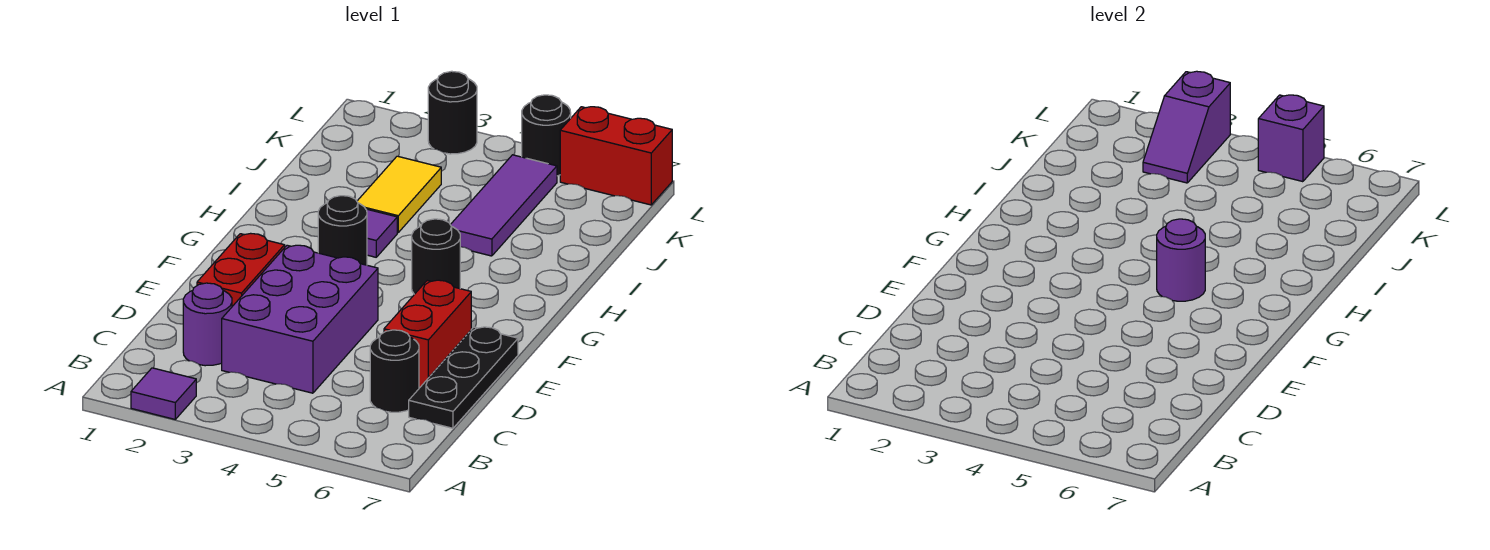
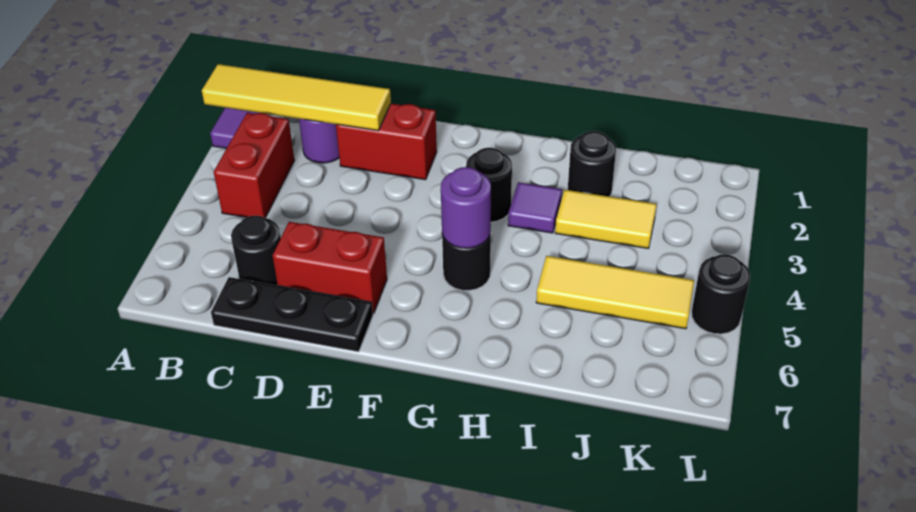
none -> yellow tile A2:D2 level 2
purple brick C3:E4 level 1 -> none
purple tile I5:K5 level 1 -> yellow tile I5:K5 level 1
purple slope K3:L3 level 2 top L -> none
black round brick L3 level 1 -> black round brick I2 level 1
purple brick L5 level 2 -> none
red brick L6:L7 level 1 -> red brick B3:B4 level 1

